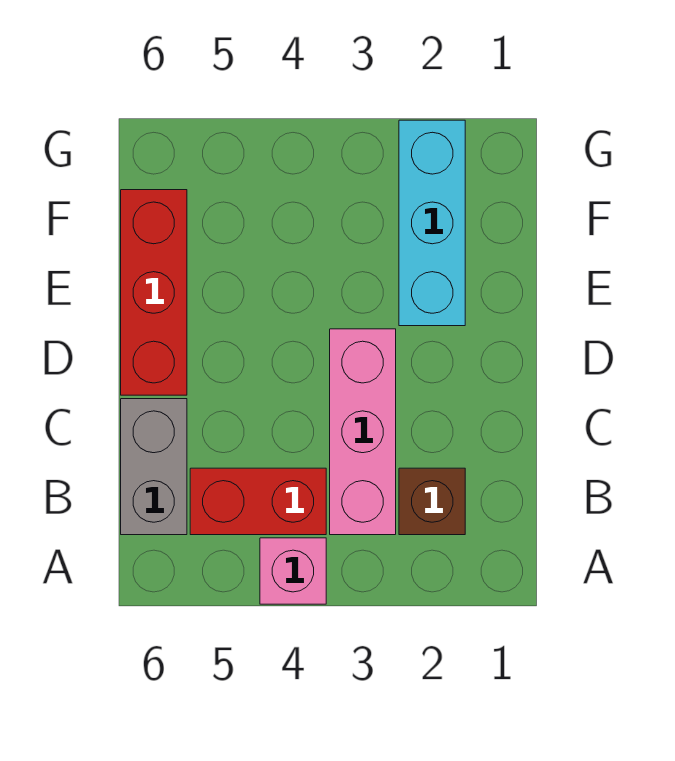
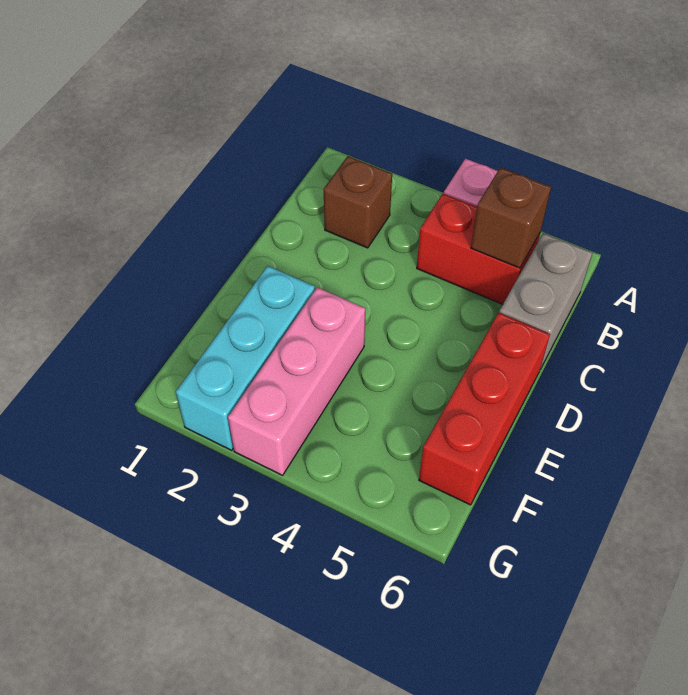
pink brick B3:D3 level 1 -> pink brick E3:G3 level 1
none -> brown brick B5 level 2

